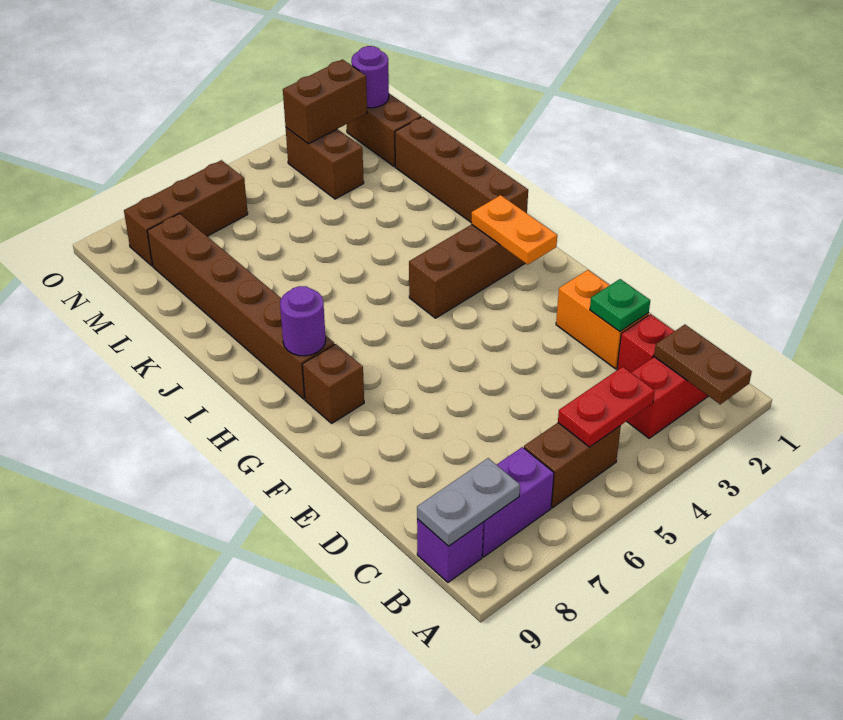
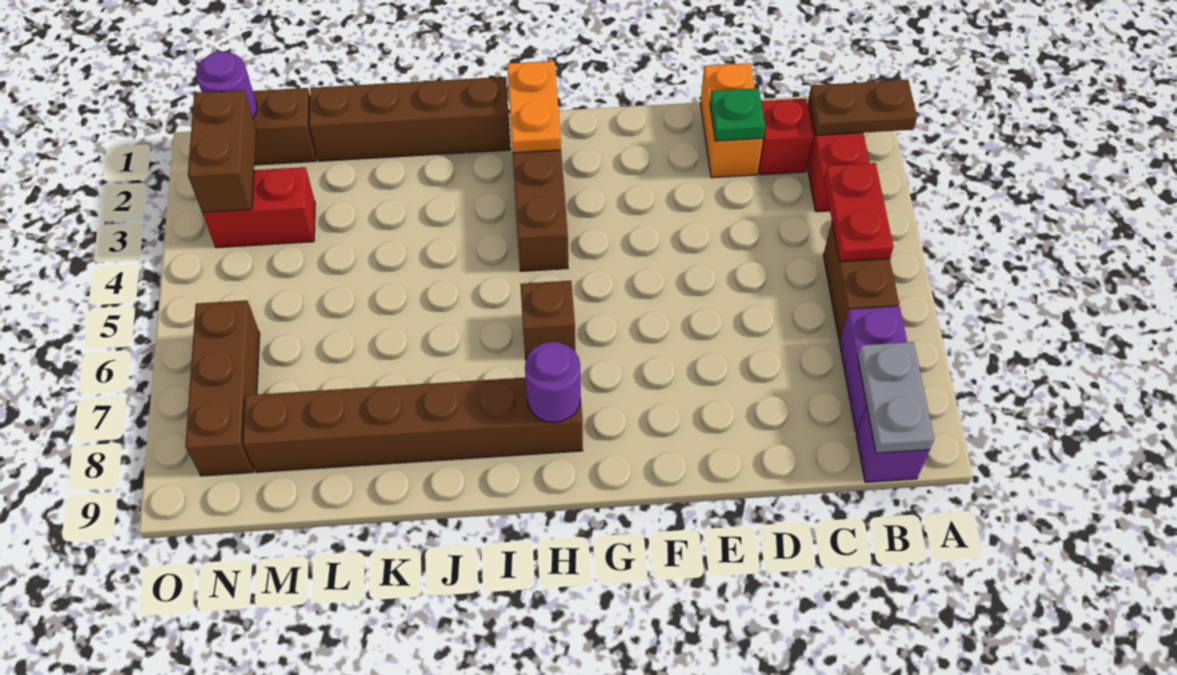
orange brick D2:E2 level 1 -> orange brick D1:D2 level 1
orange plate G2:H2 level 2 -> orange plate H1:H2 level 2
brown brick G8 level 1 -> brown brick H6 level 1
brown brick M3:N3 level 1 -> red brick M3:N3 level 1

